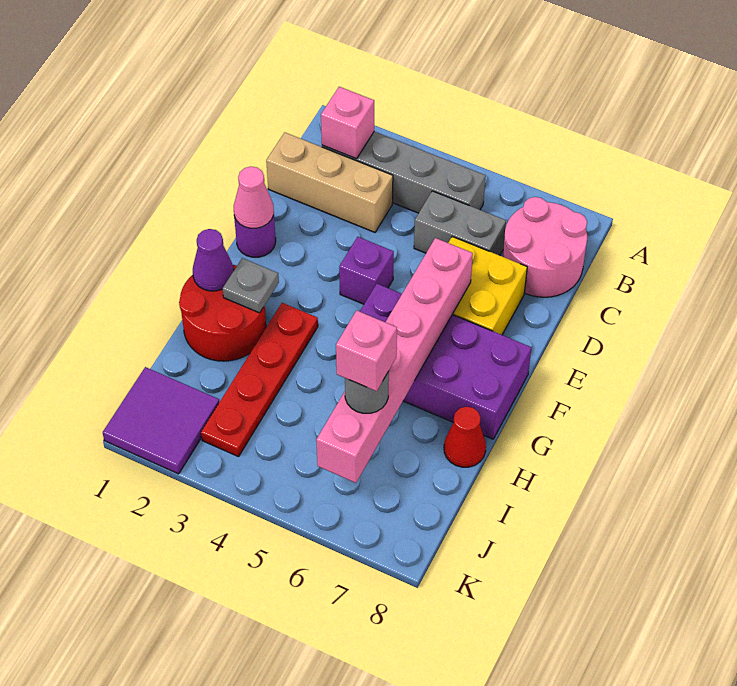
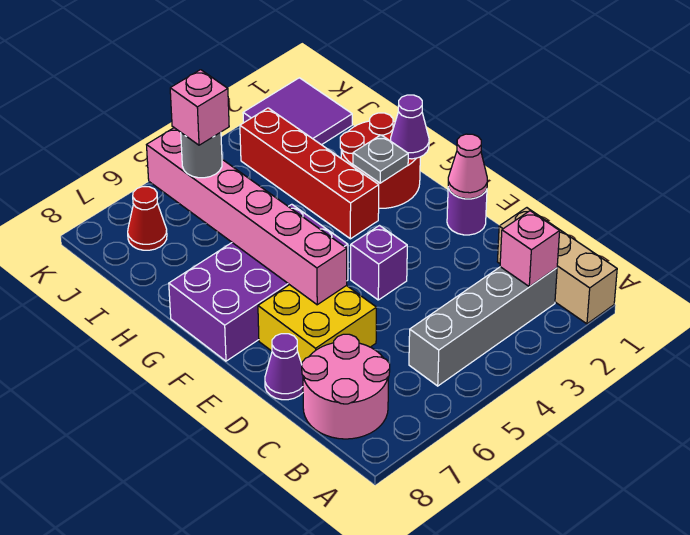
tan brick C1:C3 level 1 -> tan brick A1:C1 level 1
grey brick C5:C6 level 1 -> none
none -> purple cone D8 level 1
red plate G3:J3 level 1 -> red brick G3:J3 level 1
red cone H8 level 1 -> red cone J7 level 1

